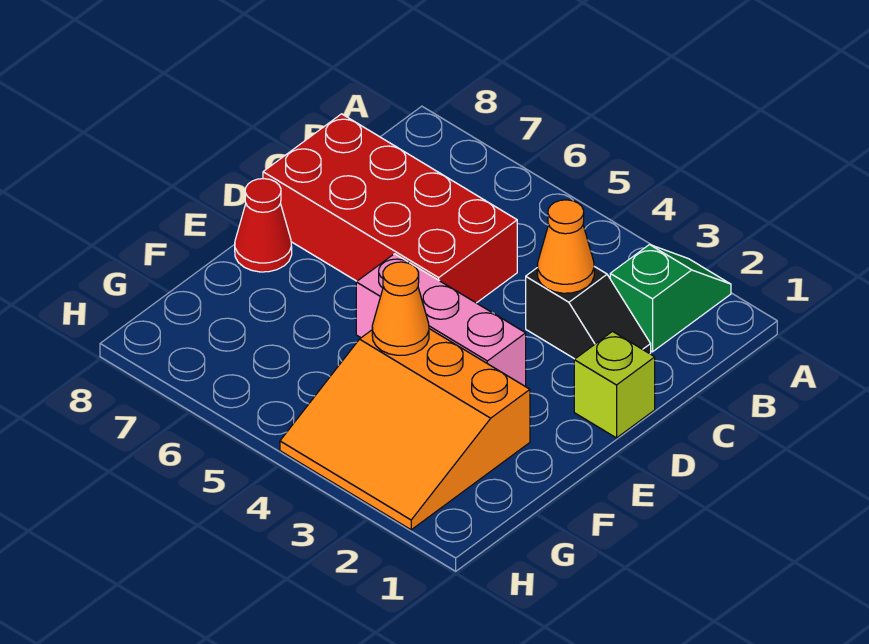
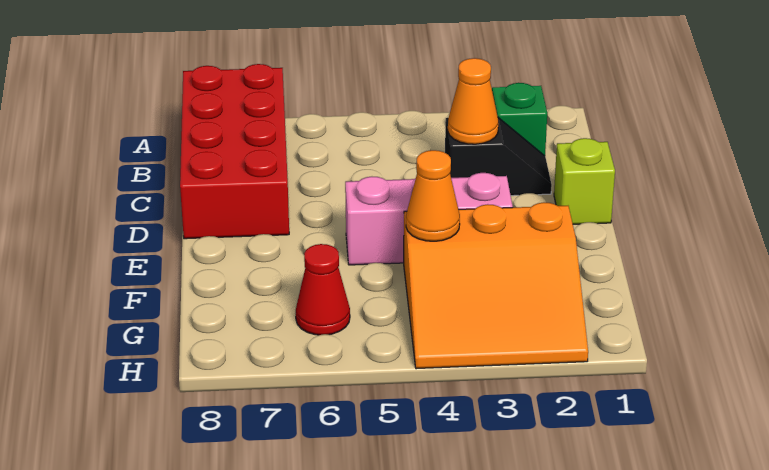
red brick C5:D8 level 1 -> red brick A7:D8 level 1
red cone E8 level 1 -> red cone G6 level 1

